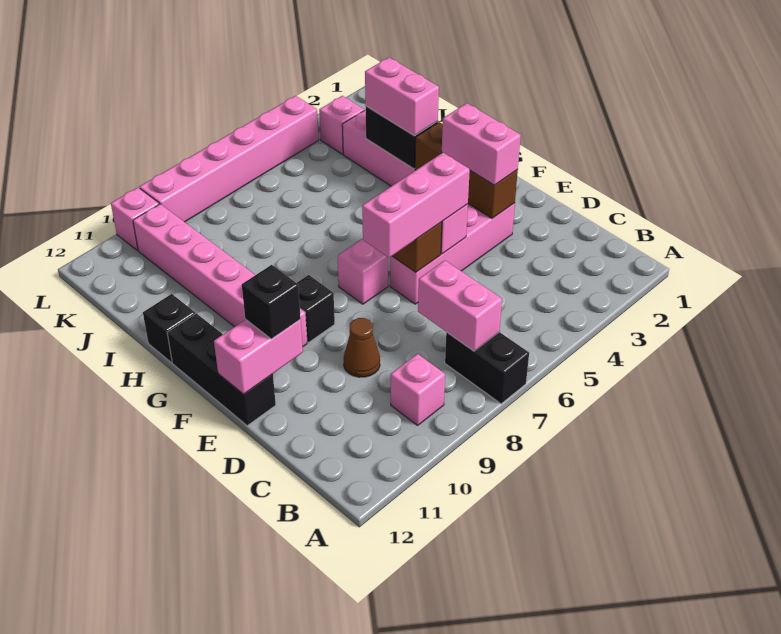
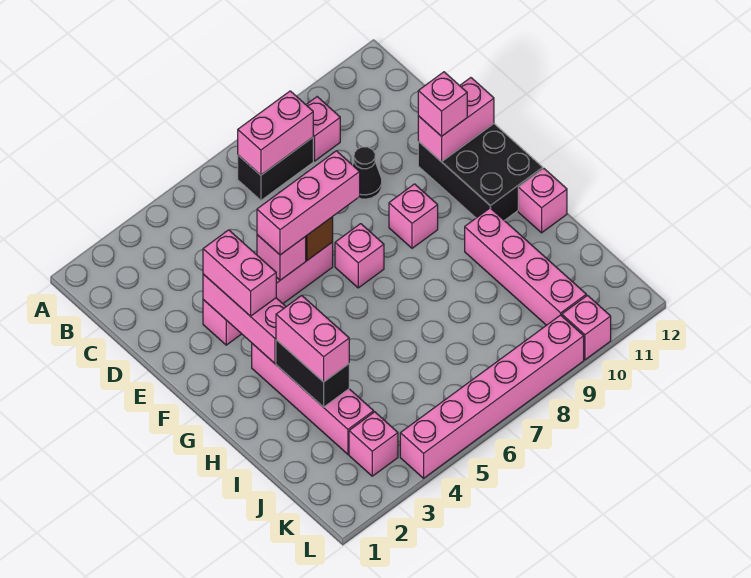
black brick A7:B7 level 1 -> black brick B7:B8 level 1
pink brick B7:C7 level 2 -> pink brick B7:B8 level 2
brown cone D9 level 1 -> black cone D9 level 1
brown brick E3:G3 level 2 -> pink brick E3:G3 level 2
black brick E11 level 3 -> pink brick E11 level 3
black brick E12:G12 level 1 -> black brick E11:G12 level 1
black brick F9 level 1 -> pink brick F9 level 1
pink brick F10:K10 level 1 -> pink brick H10:K10 level 1
black brick H12 level 1 -> pink brick H12 level 1

